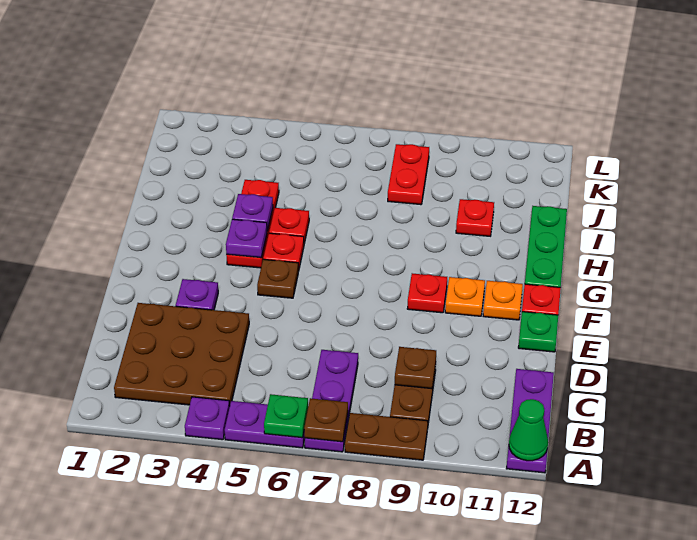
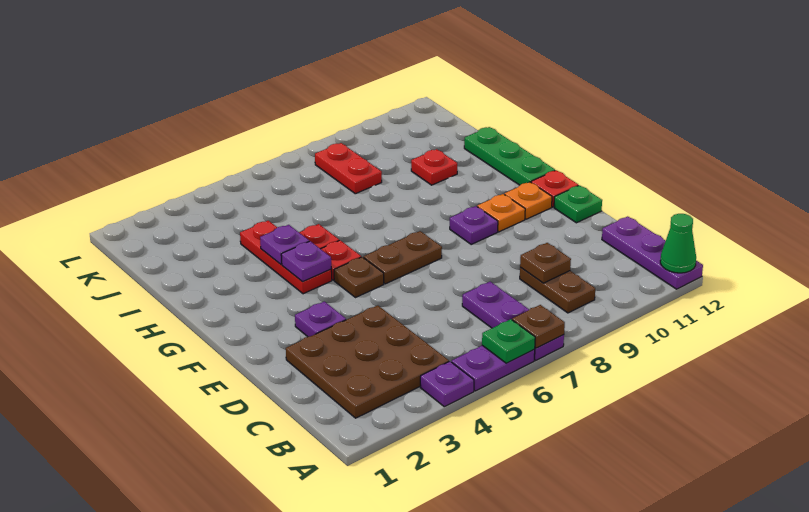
brown plate A8:A9 level 1 -> brown plate F6:F7 level 1
red plate F9 level 1 -> purple plate F9 level 1

